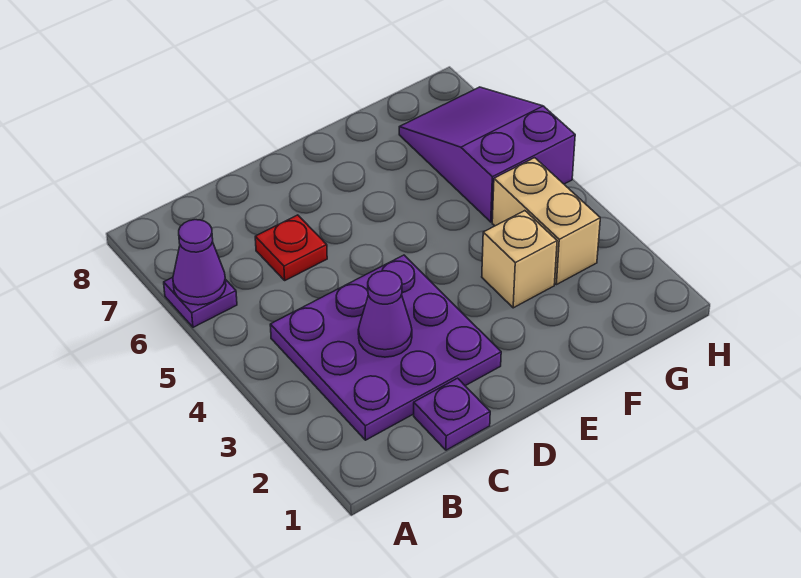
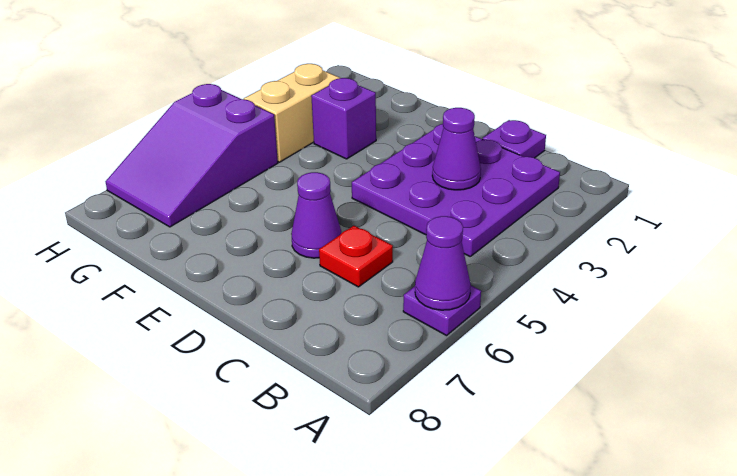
none -> purple cone D6 level 1
tan brick F3 level 1 -> purple brick F3 level 1

